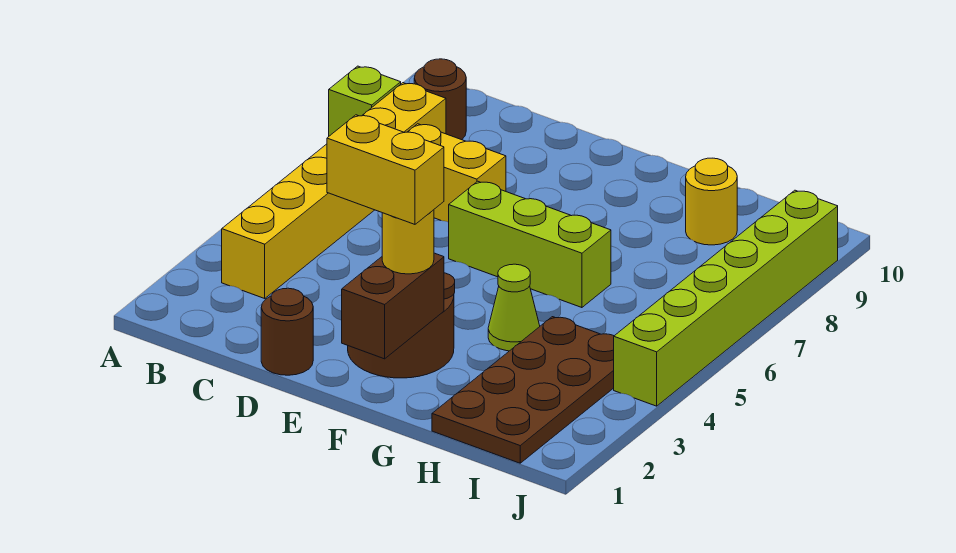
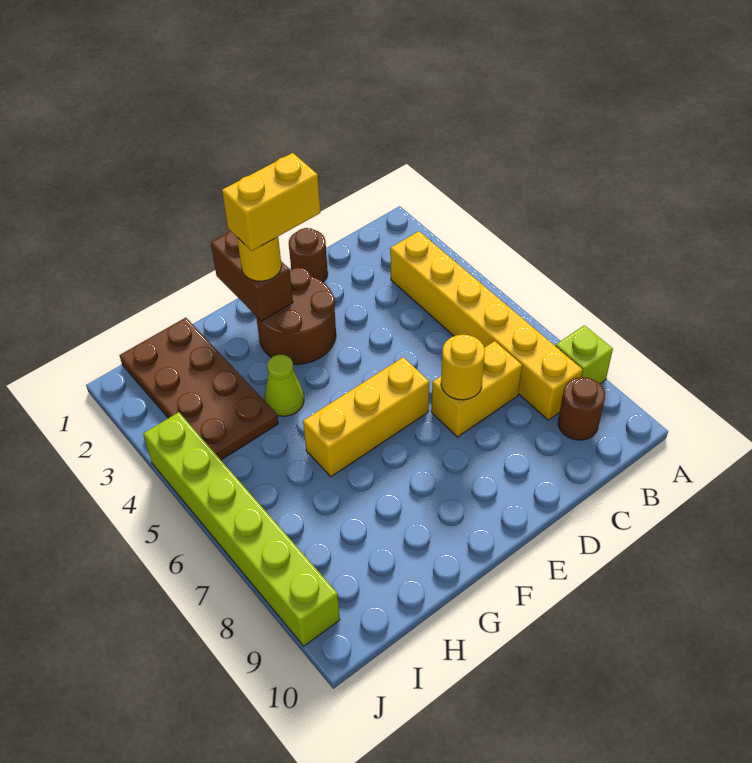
lime brick E6:G6 level 1 -> yellow brick E6:G6 level 1
yellow round brick H9 level 1 -> yellow round brick D7 level 2

